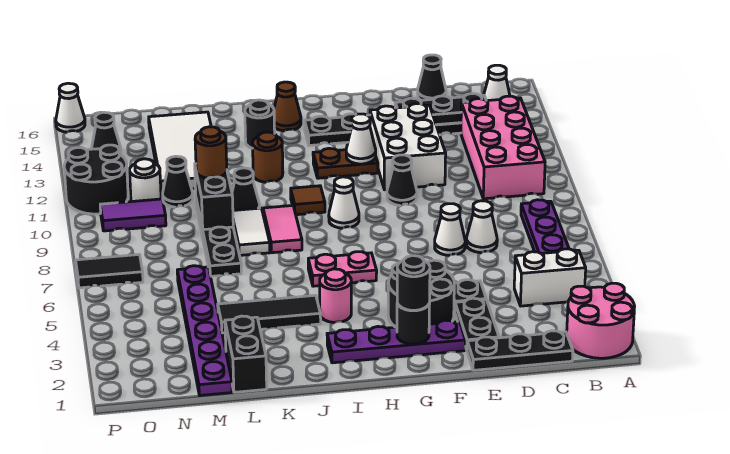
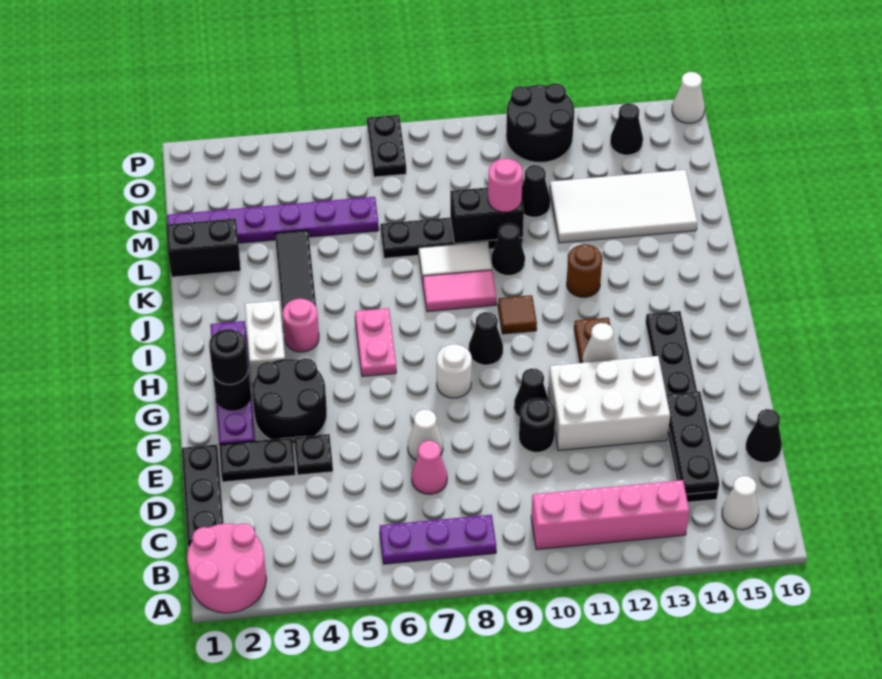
white brick B4:C4 level 1 -> white brick H3:I3 level 1
pink brick B10:C13 level 1 -> pink brick B10:B13 level 1
white cone D7 level 1 -> pink cone D7 level 1
white cone H9 level 1 -> black cone H9 level 1
brown cone I15 level 1 -> none
black round brick J14 level 1 -> black round brick E10 level 1
brown round brick L10 level 3 -> pink round brick L10 level 3
purple tile N10:O10 level 1 -> none
white round brick N11 level 1 -> white round brick G8 level 1
black tile O7:P7 level 1 -> black plate O7:P7 level 1

